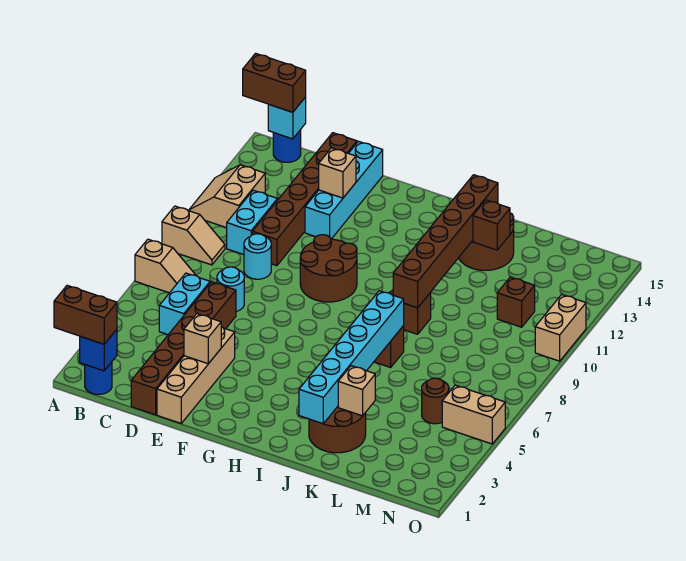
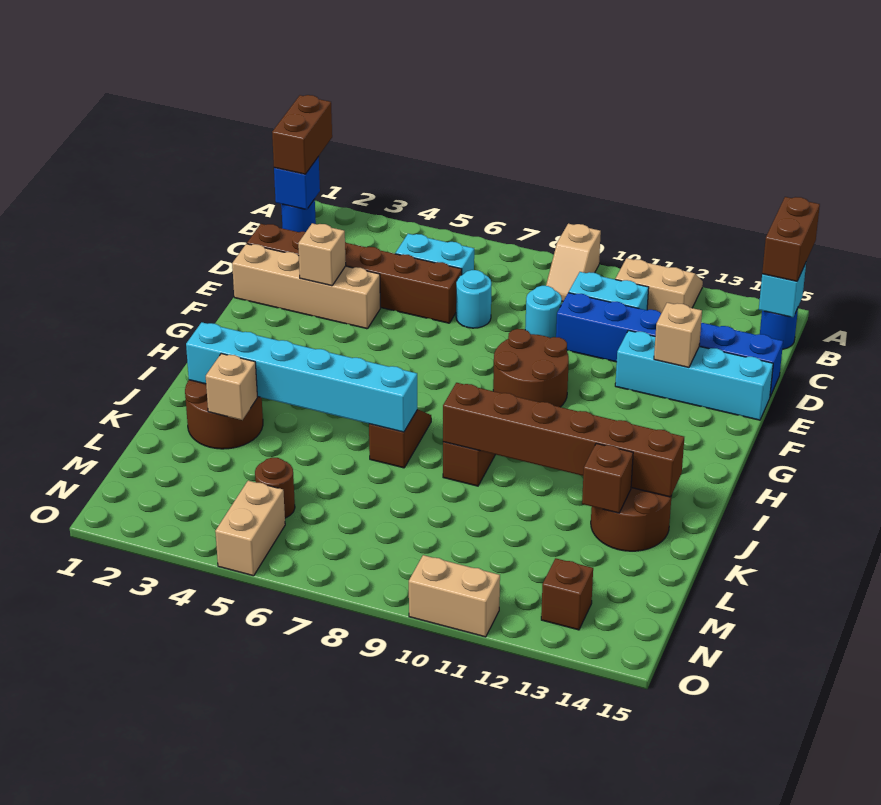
tan slope A7:B7 level 1 top A -> none
brown brick D10:D15 level 1 -> blue brick D10:D15 level 1
brown brick M11 level 1 -> brown brick N13 level 1

